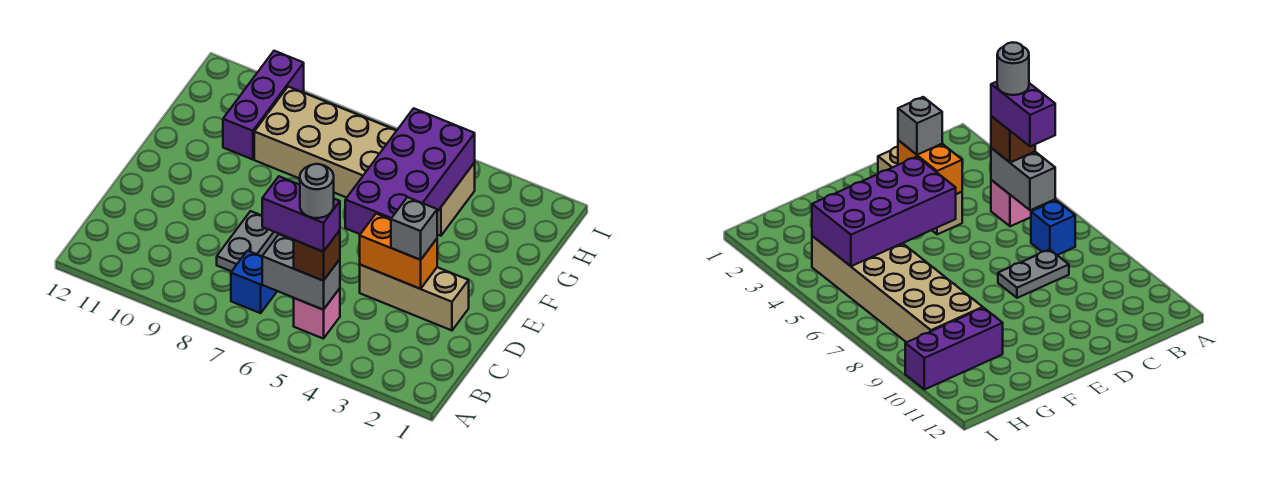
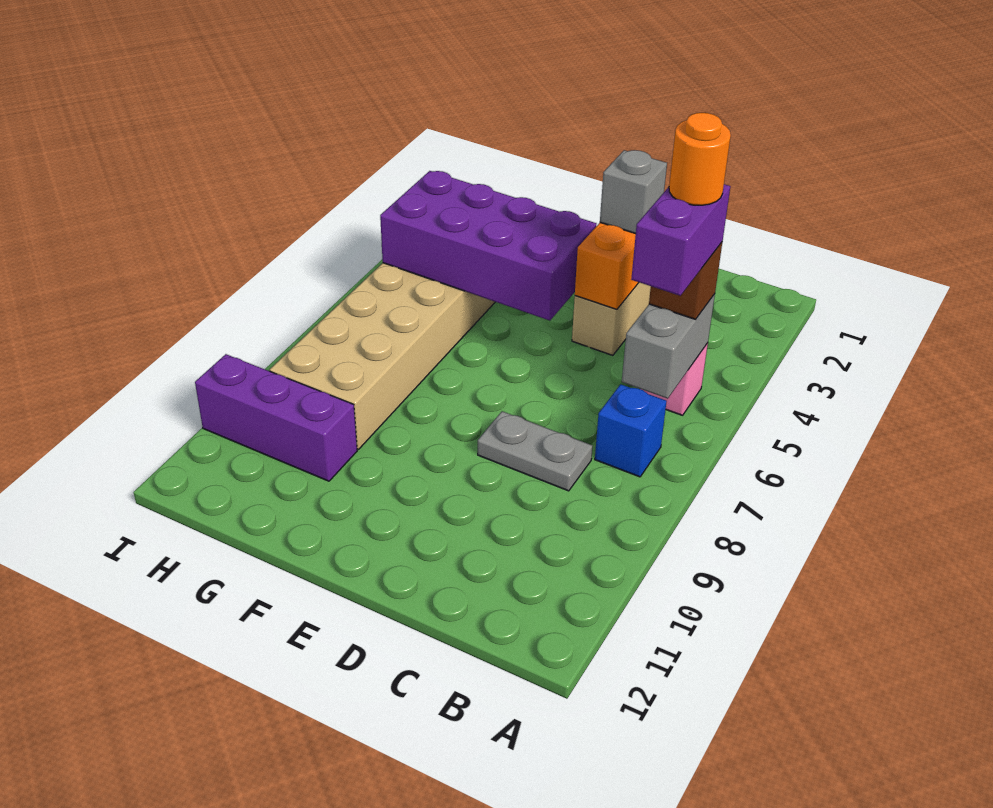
grey round brick B5 level 5 -> orange round brick B5 level 5

